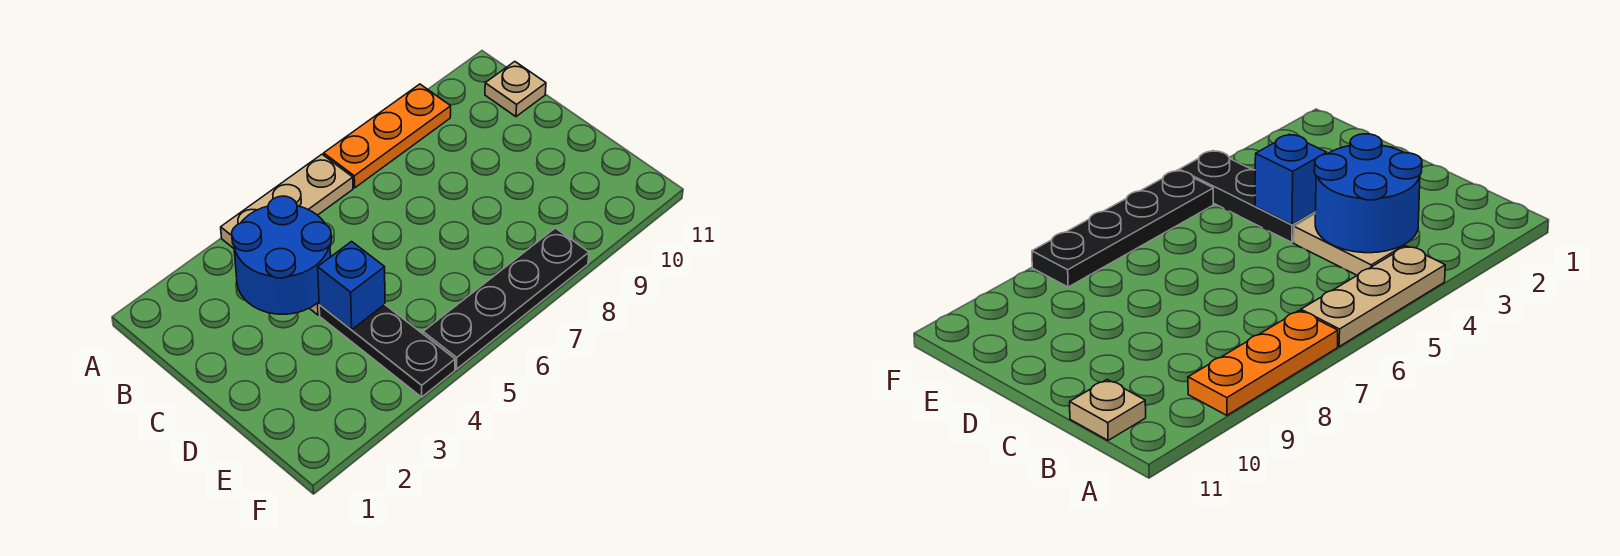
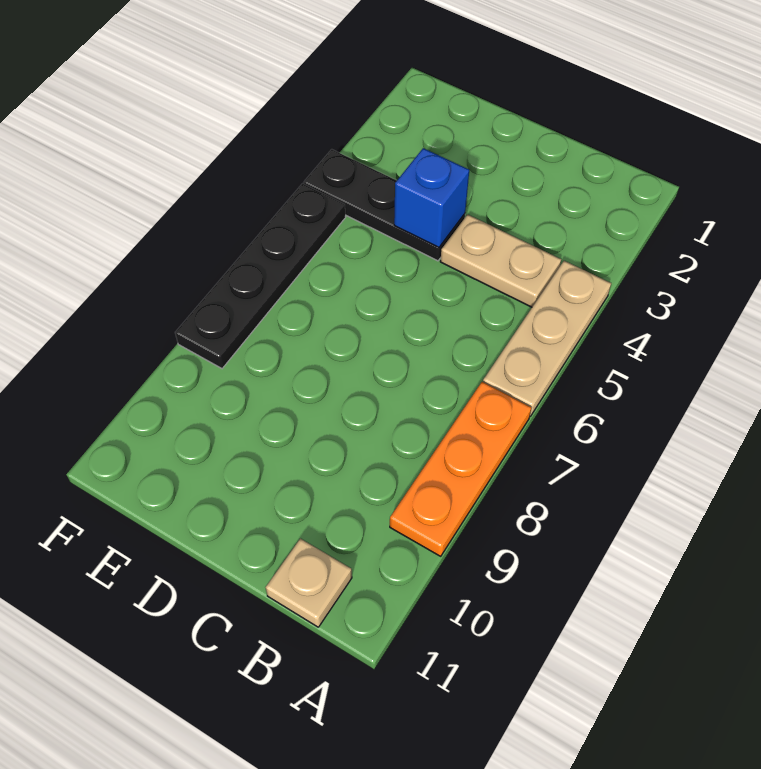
blue round brick B3:C4 level 2 -> none

